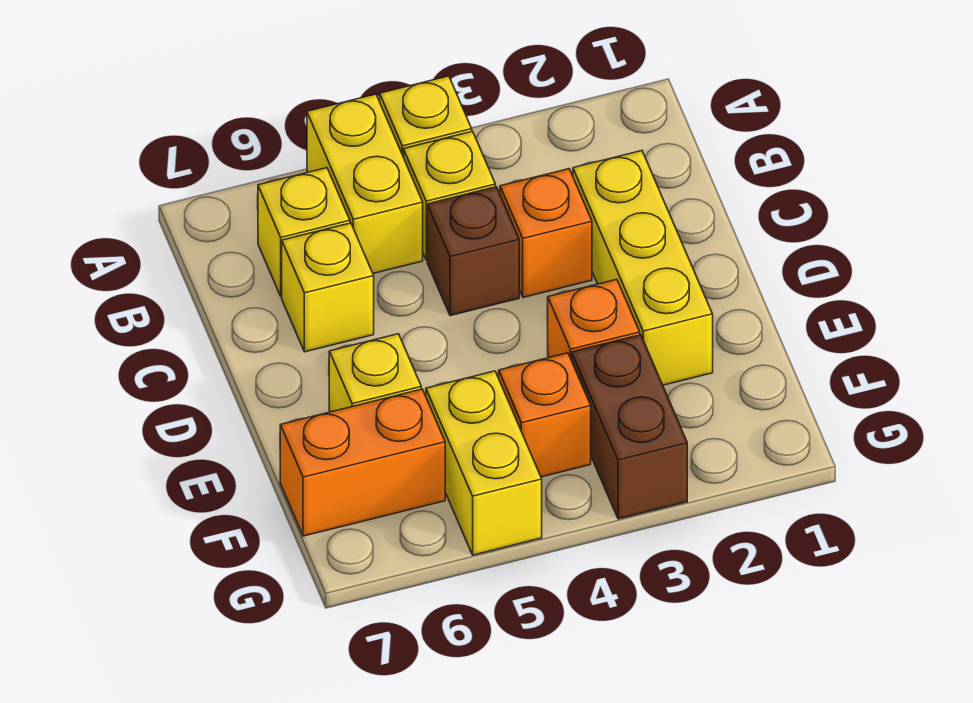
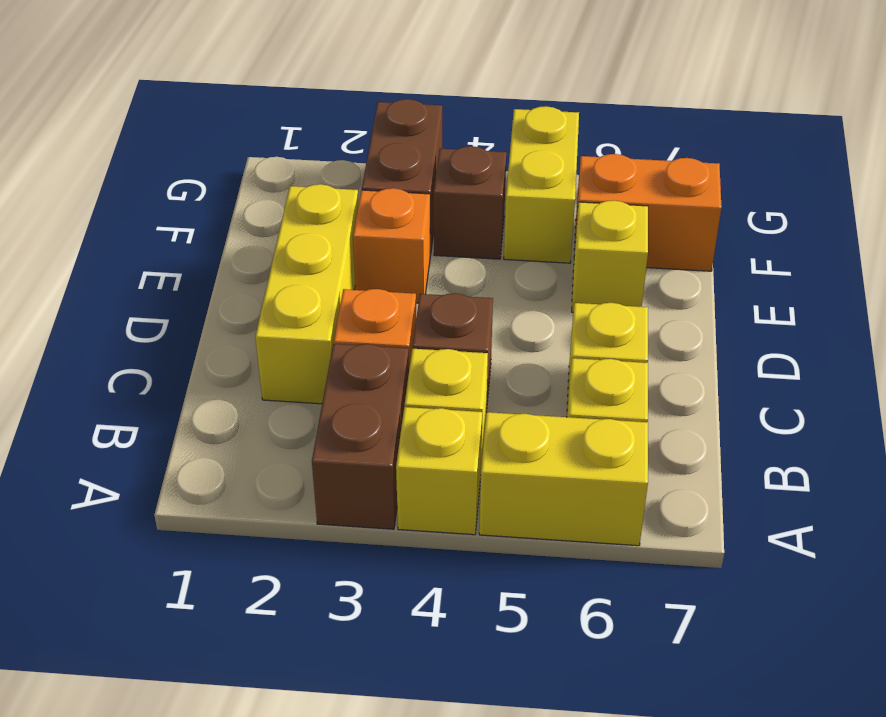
none -> brown brick A3:B3 level 1
yellow brick A5:B5 level 1 -> yellow brick A5:A6 level 1
orange brick F4 level 1 -> brown brick F4 level 1

